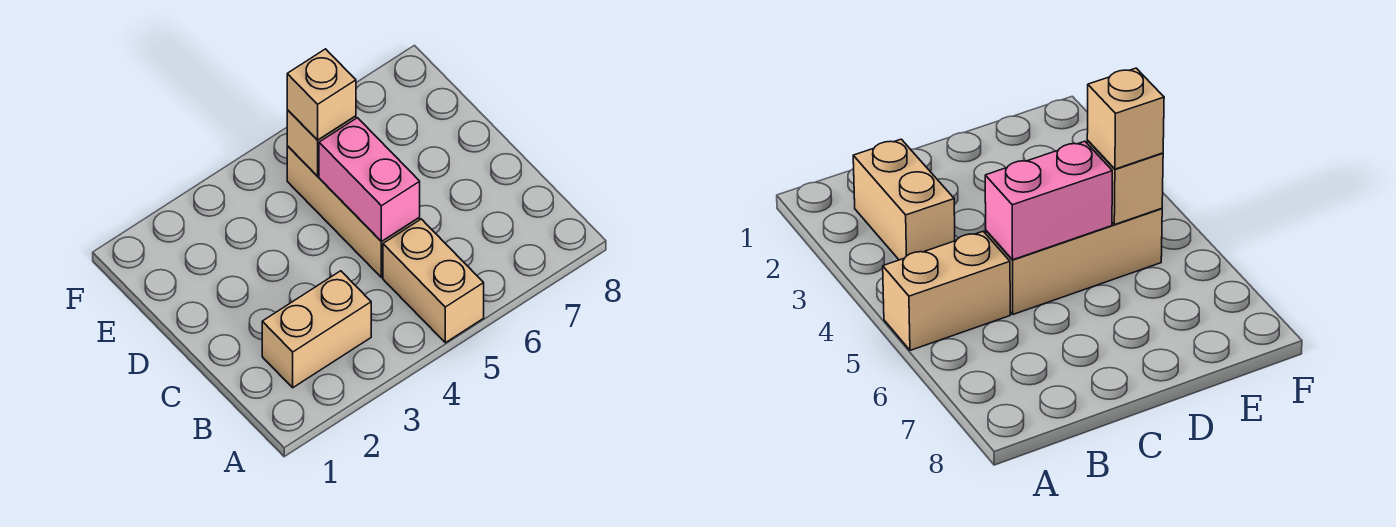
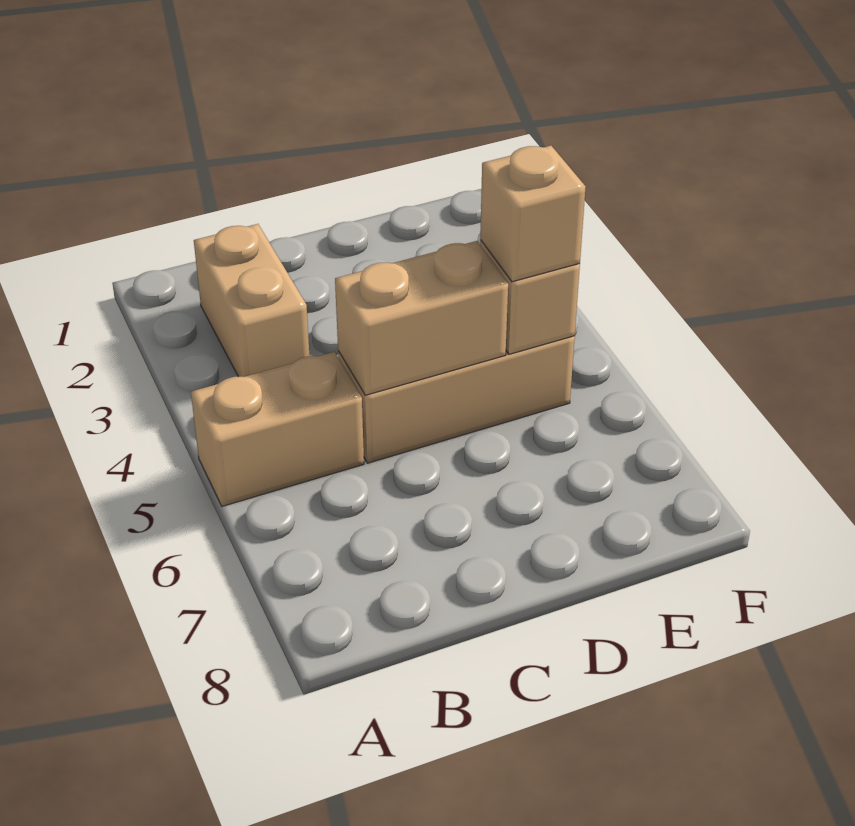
pink brick C5:D5 level 2 -> tan brick C5:D5 level 2

